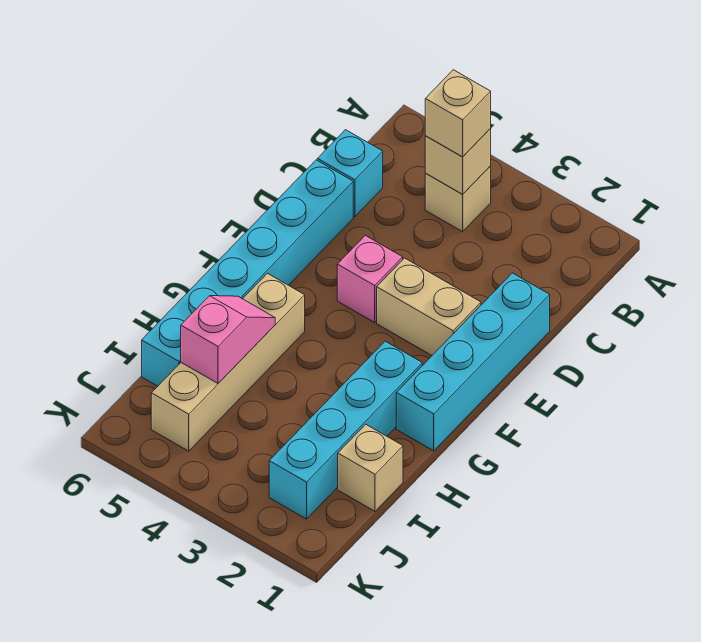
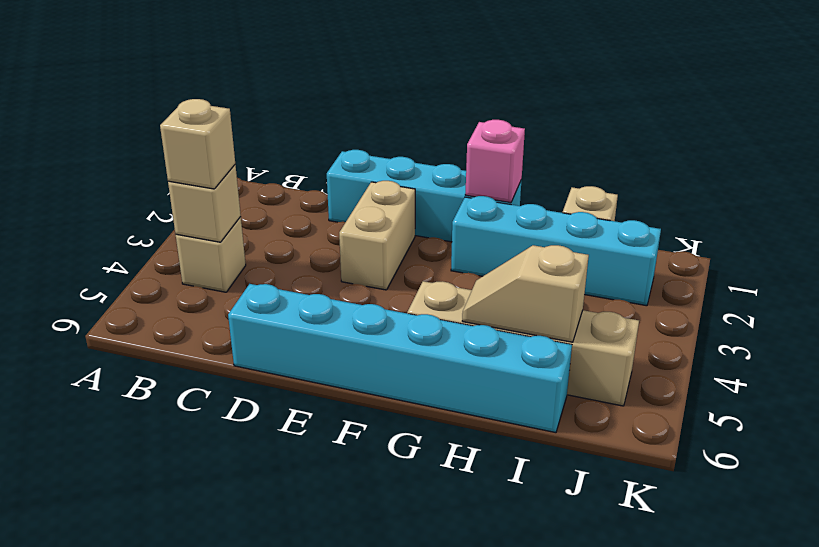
cyan brick C6 level 1 -> none
pink brick E4 level 1 -> pink brick G1 level 2
pink slope H5:I5 level 2 top I -> tan slope H5:I5 level 2 top I

